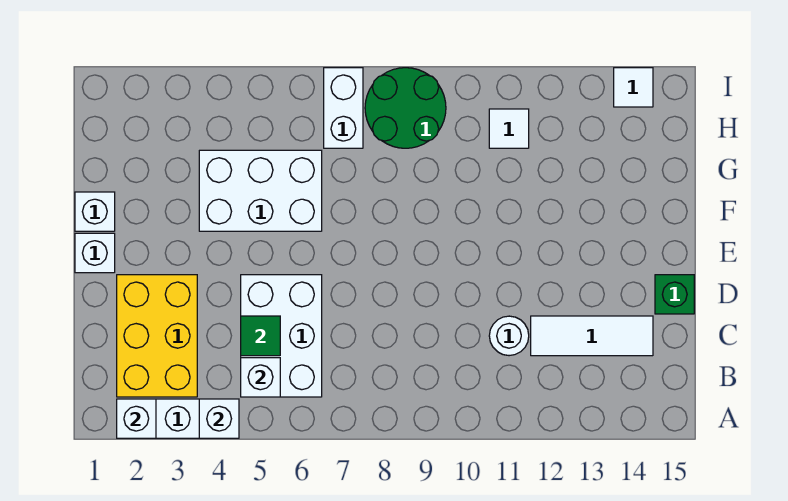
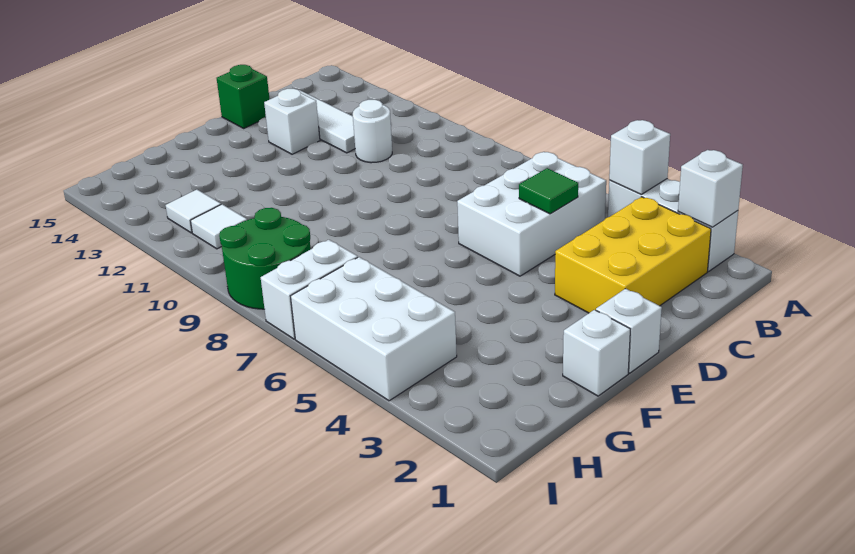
white brick B5 level 2 -> white brick D13 level 1
white brick F4:G6 level 1 -> white brick H4:I6 level 1
white tile I14 level 1 -> white tile H12 level 1

